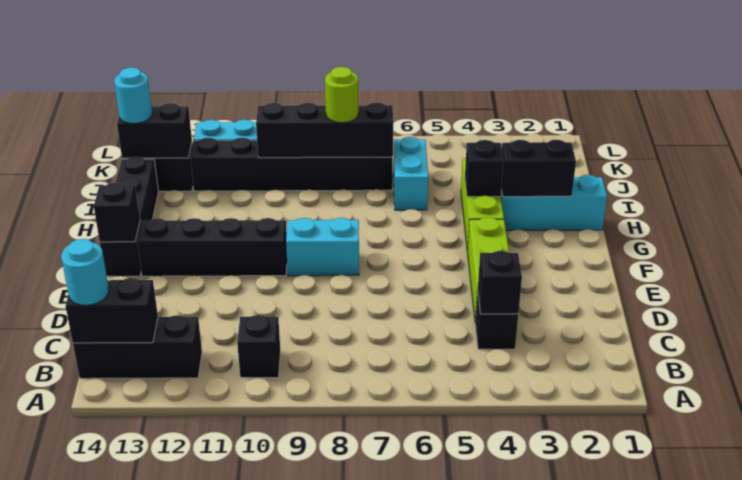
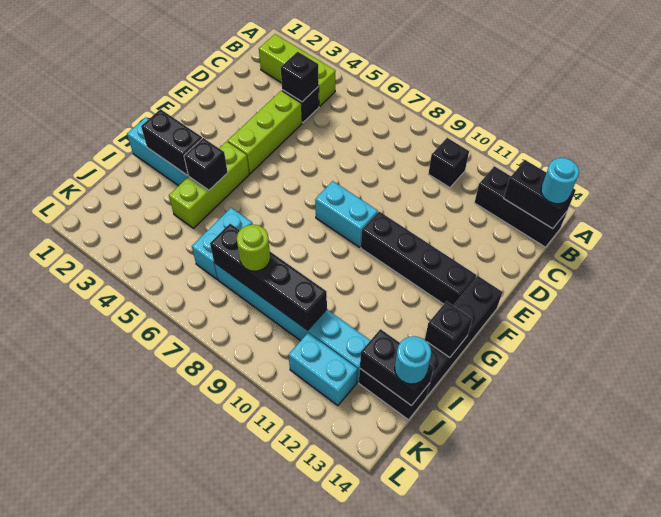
none -> lime brick B2:B4 level 1
black brick F14 level 2 -> black brick H14 level 2
black brick J7:J12 level 1 -> cyan brick J7:J12 level 1

